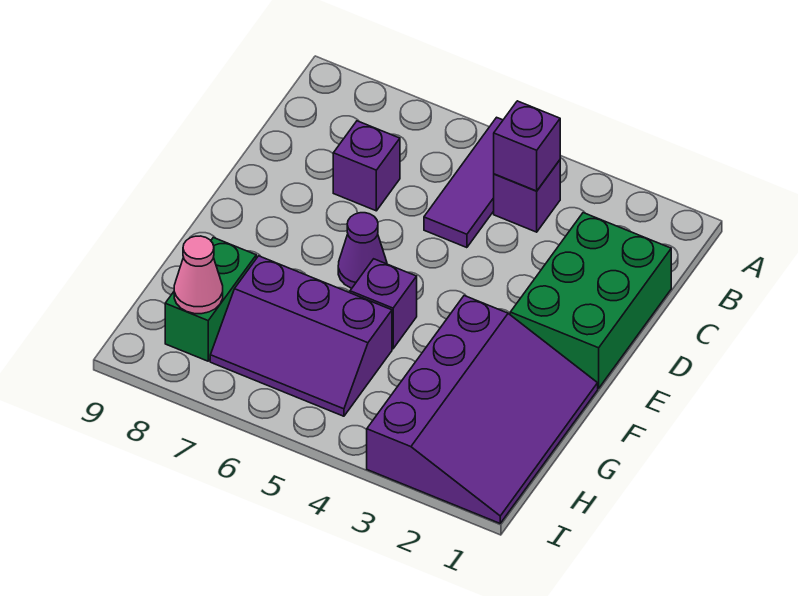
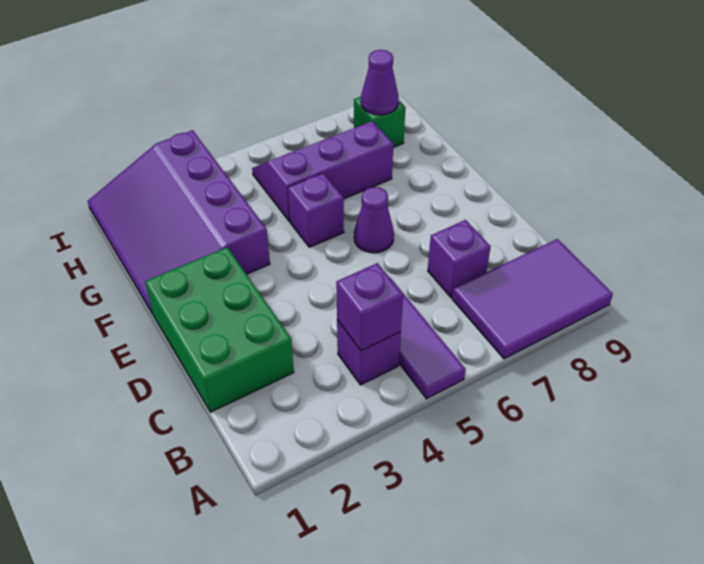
none -> purple tile A7:B9 level 1
green brick G8:H8 level 1 -> green brick H8 level 1
pink cone H8 level 2 -> purple cone H8 level 2

